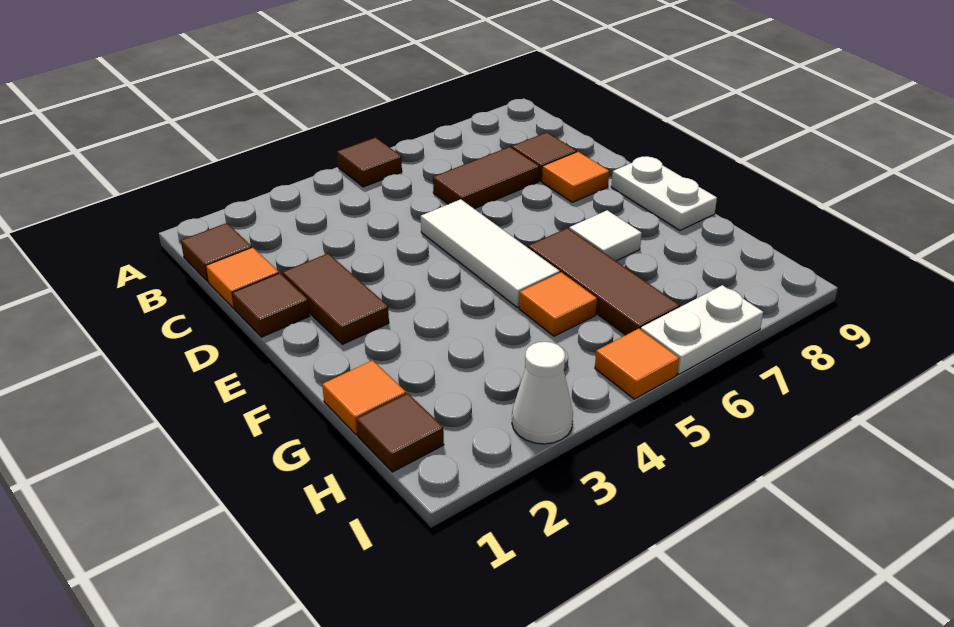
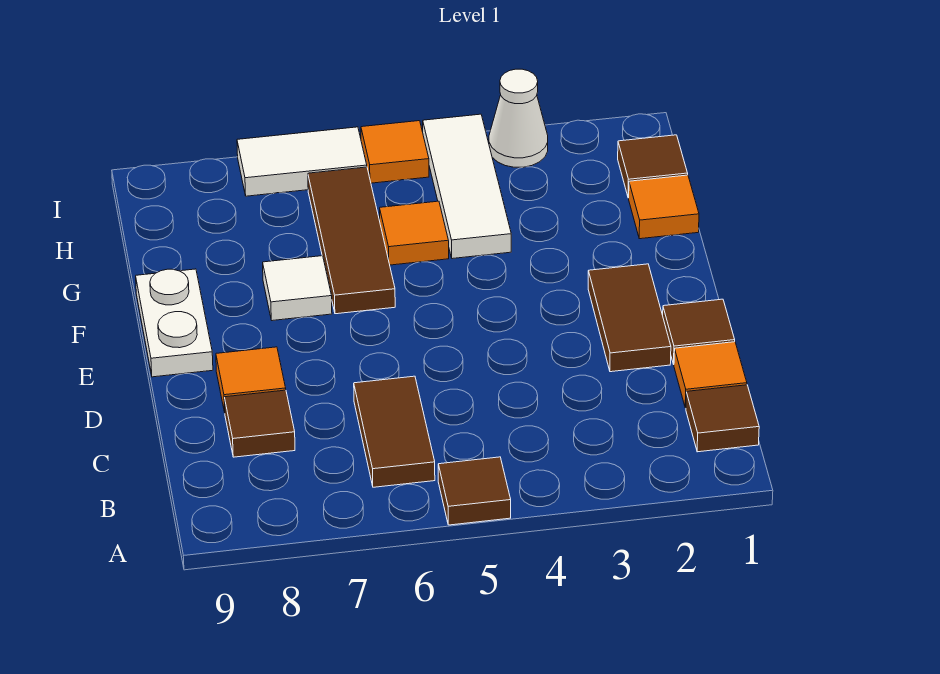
brown tile C6:C7 level 1 -> brown tile B6:C6 level 1
white tile D5:F5 level 1 -> white tile G4:I4 level 1
white plate I6:I7 level 1 -> white tile I6:I7 level 1

